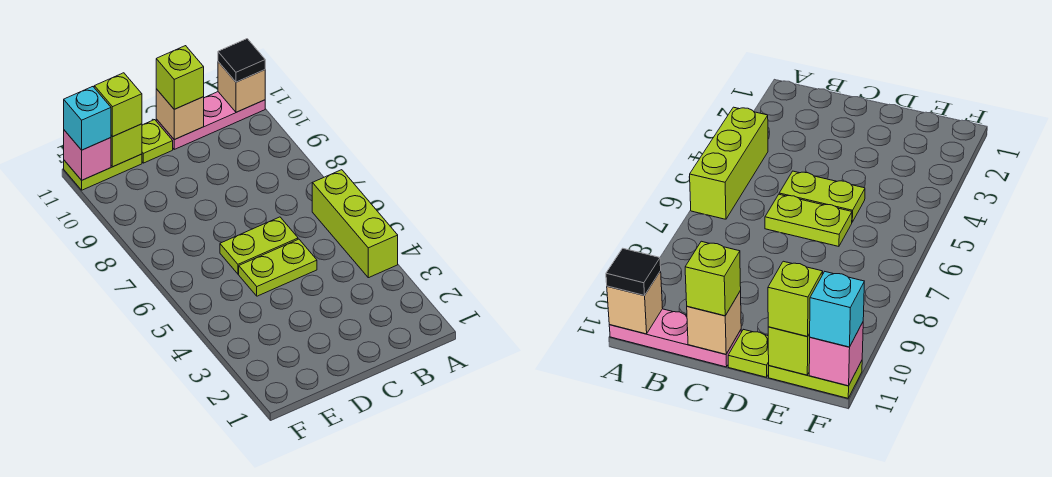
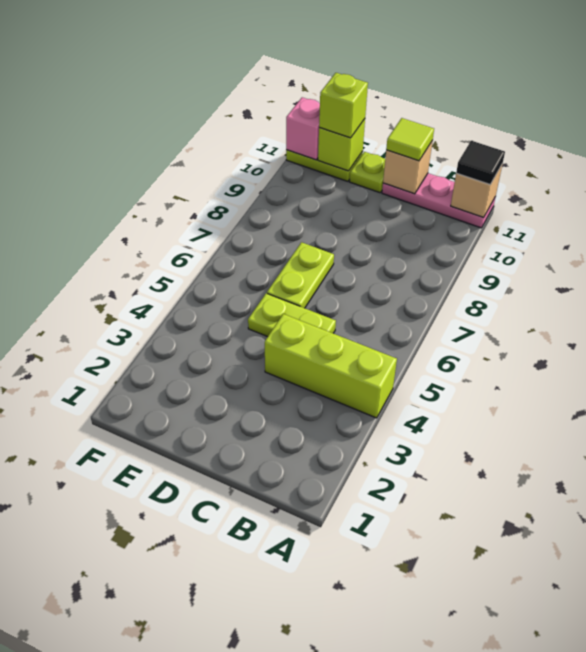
lime brick A4:A6 level 1 -> lime brick A4:C4 level 1
lime plate C6:D6 level 1 -> lime plate D6:D7 level 1
lime brick C11 level 3 -> lime tile C11 level 3
cyan brick F11 level 3 -> none

